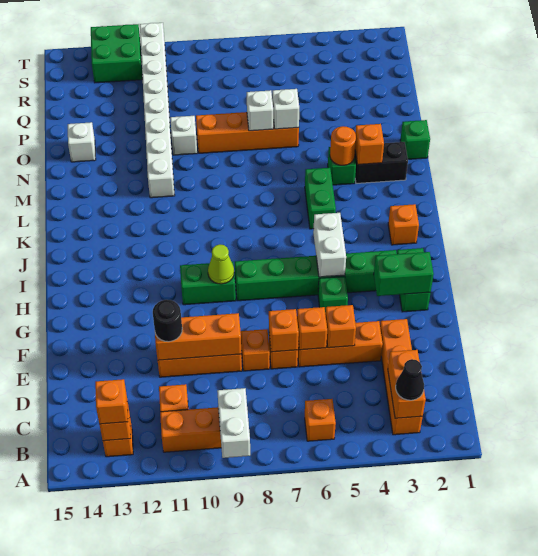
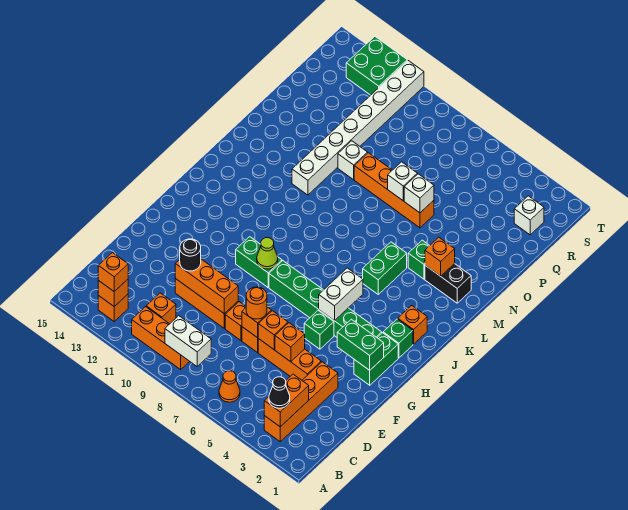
white brick A9:B9 level 2 -> white brick B8:B9 level 2
orange brick B6 level 1 -> orange cone B6 level 1
orange round brick M4 level 2 -> orange round brick E7 level 3
green brick N1 level 1 -> green brick I2 level 1
white brick O14 level 1 -> white brick R2 level 1

